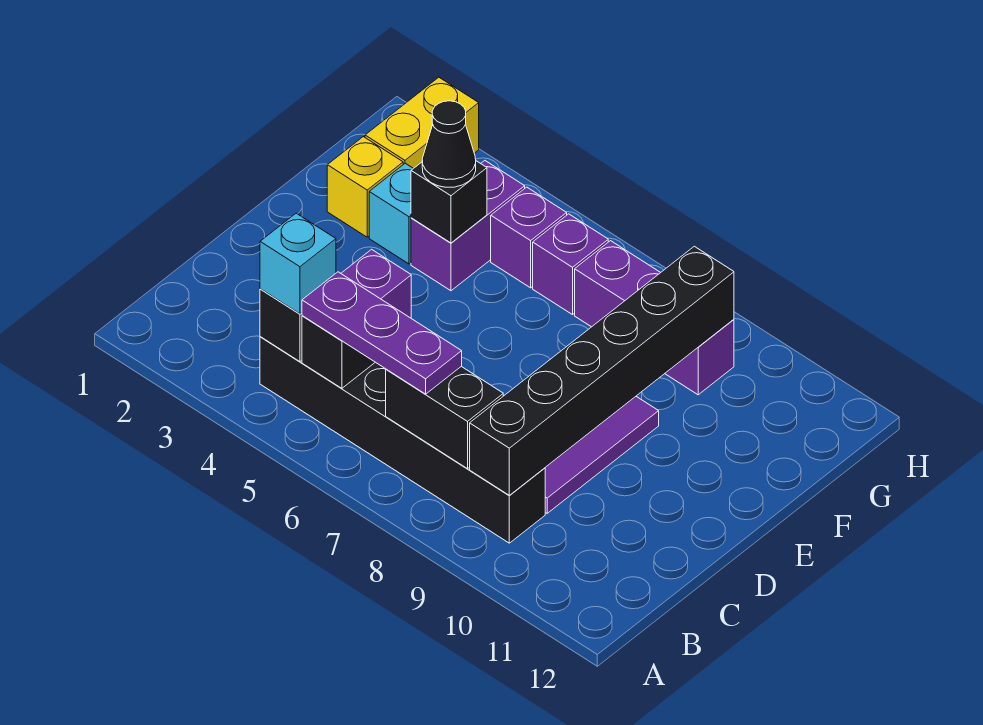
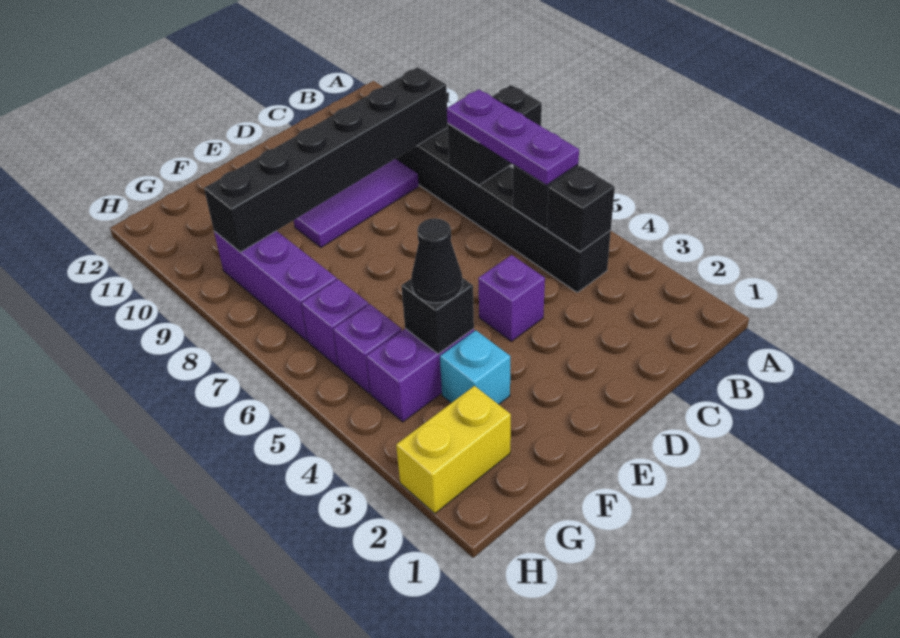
cyan brick B4 level 3 -> none
black brick B7:B8 level 2 -> black brick A7:B7 level 2
yellow brick F2 level 1 -> none

